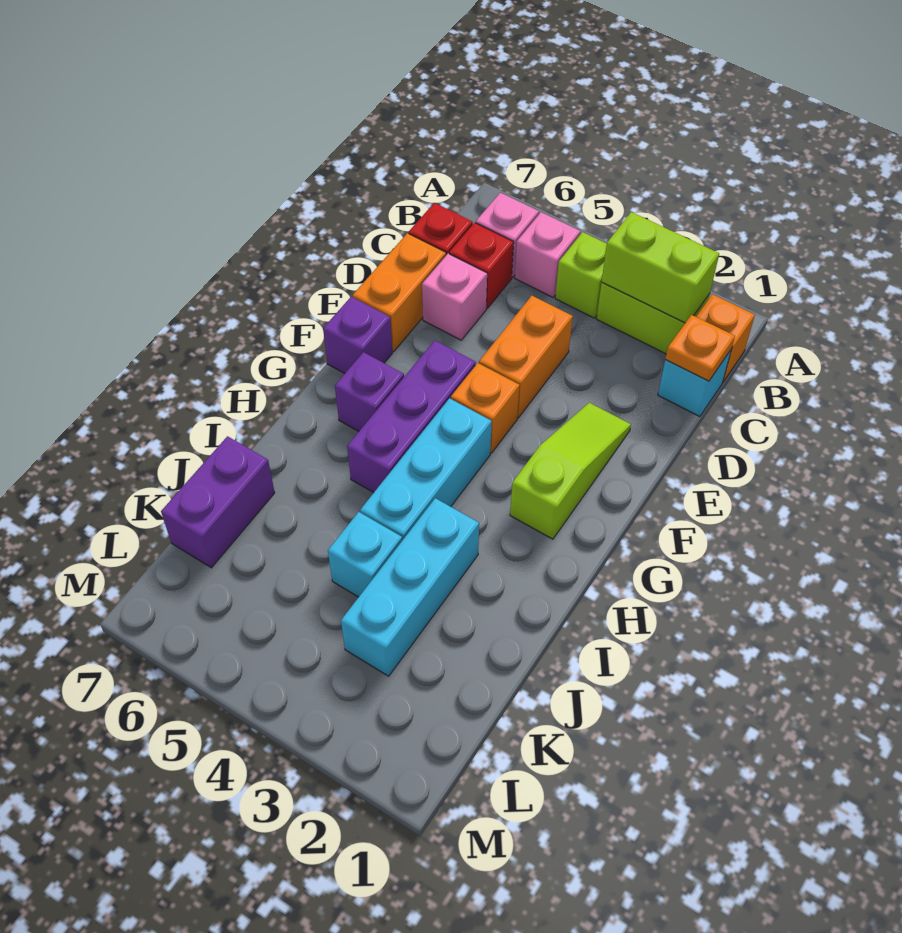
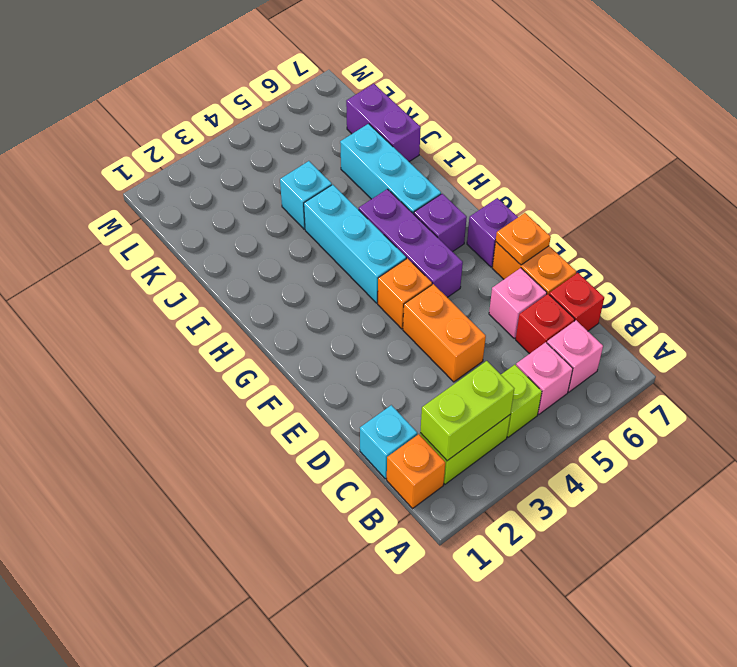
orange plate C1 level 2 -> orange plate E7 level 2
lime slope E2:G2 level 1 top G -> none
cyan brick I3:K3 level 1 -> cyan brick H6:J6 level 1

